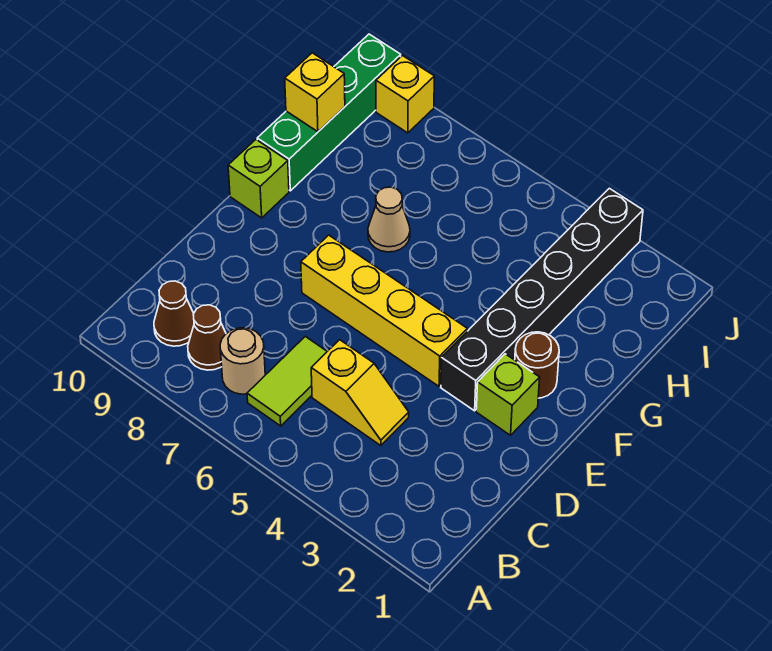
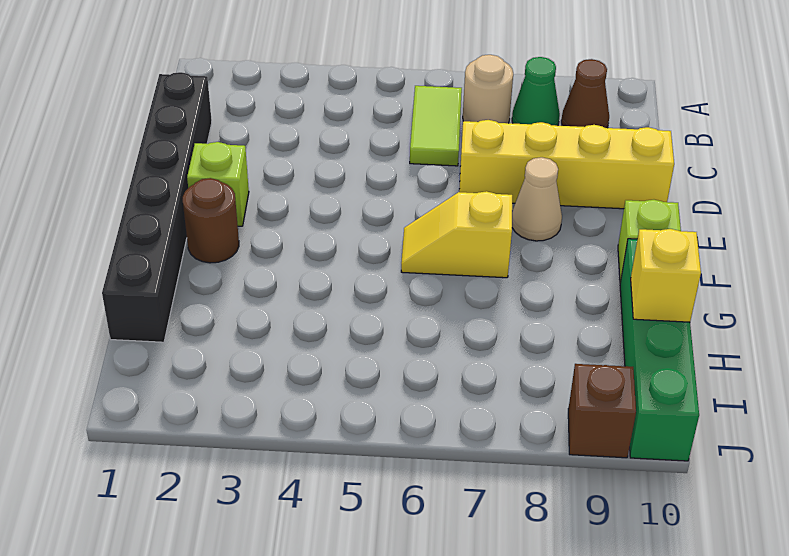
brown cone B8 level 1 -> green cone B8 level 1
yellow slope C4:C5 level 1 top 5 -> yellow slope F6:F7 level 1 top 7
black brick E3:J3 level 1 -> black brick C1:H1 level 1
yellow brick E4:E7 level 1 -> yellow brick D7:D10 level 1
tan cone G7 level 1 -> tan cone E8 level 1
yellow brick J9 level 1 -> brown brick J9 level 1

